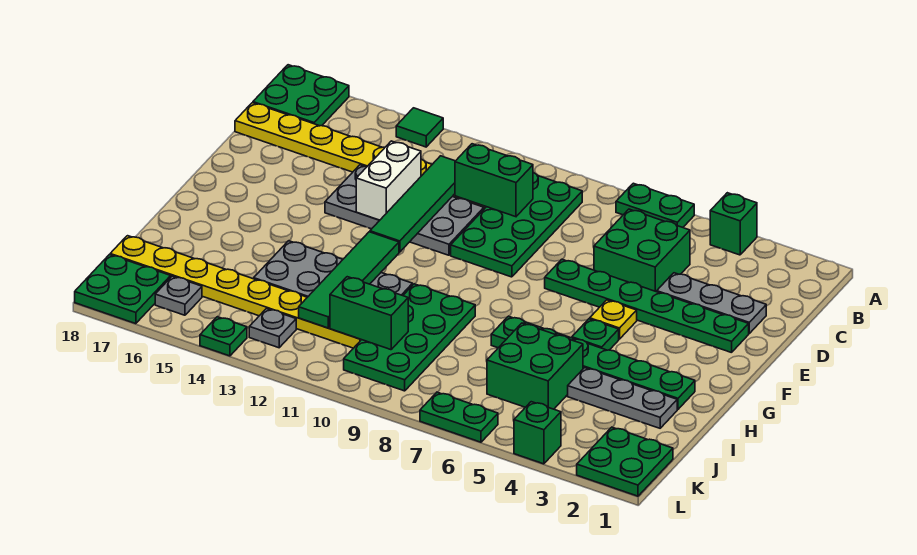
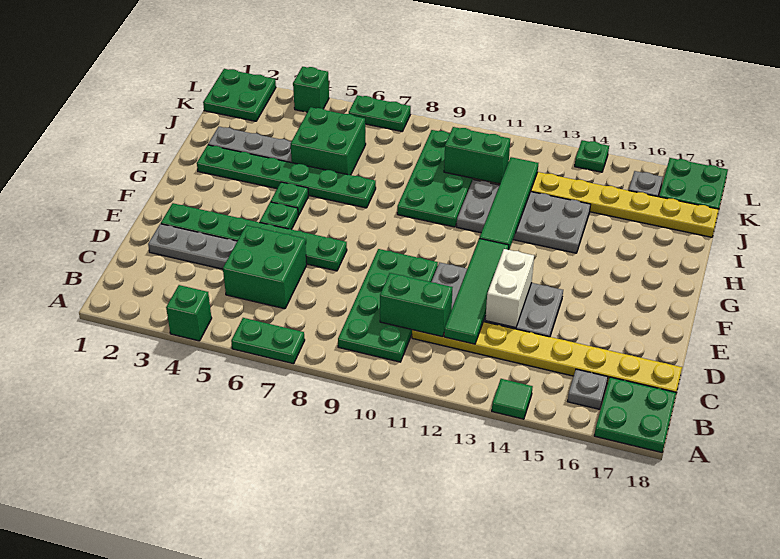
yellow plate F5 level 1 -> green plate F5 level 1
grey plate K13 level 1 -> grey plate B16 level 1

